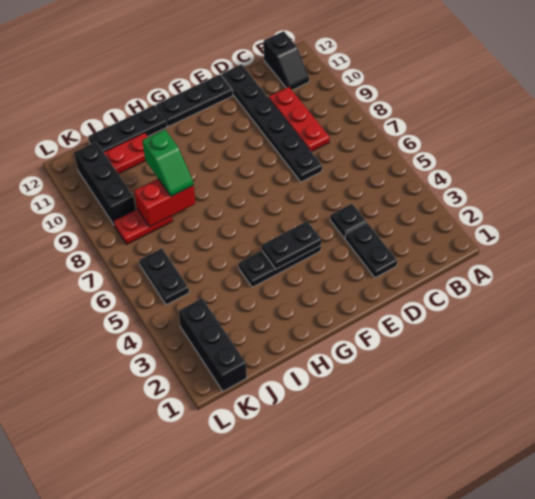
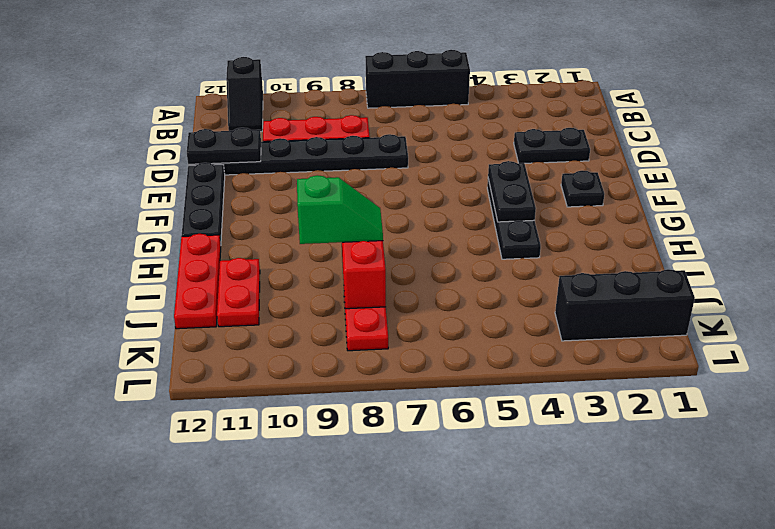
black slope B11:B12 level 1 top 12 -> black slope A11:B11 level 1 top A
black plate D4 level 1 -> black plate F2 level 1
black plate H12:J12 level 1 -> red plate H12:J12 level 1
black plate K5:K6 level 1 -> black plate D11:D12 level 2
black brick K9:K11 level 1 -> black brick A5:A7 level 1

